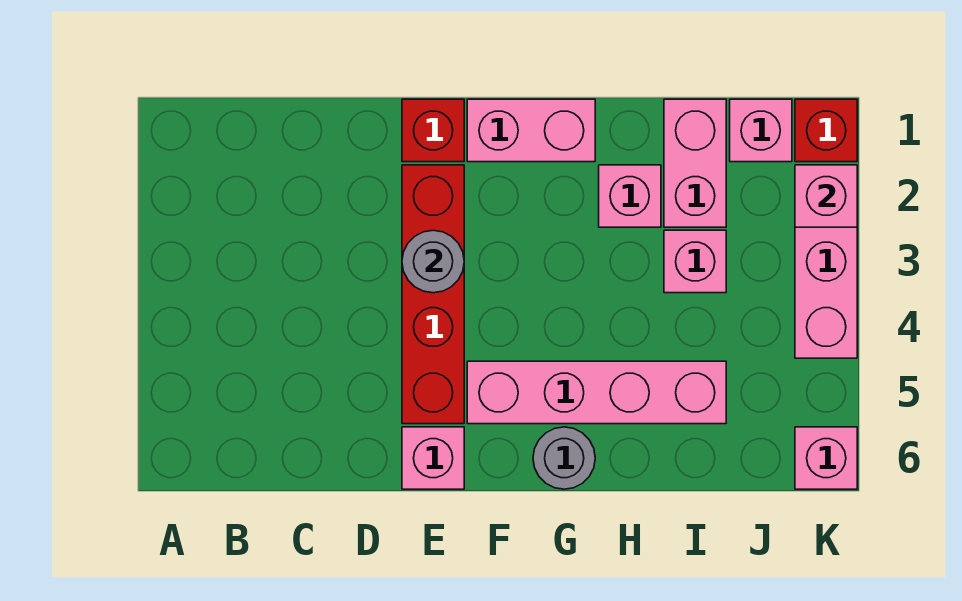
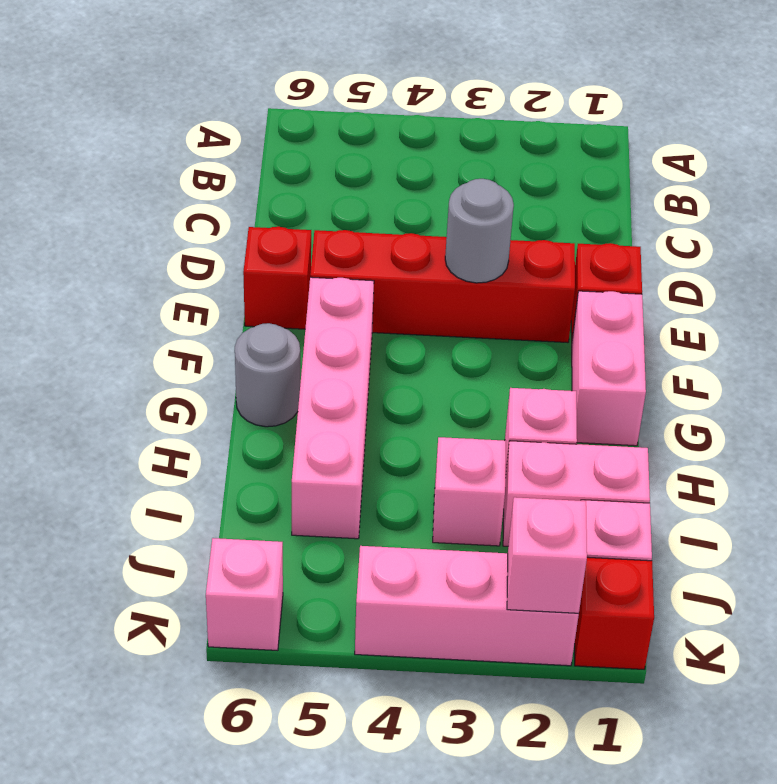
pink brick E6 level 1 -> red brick E6 level 1

